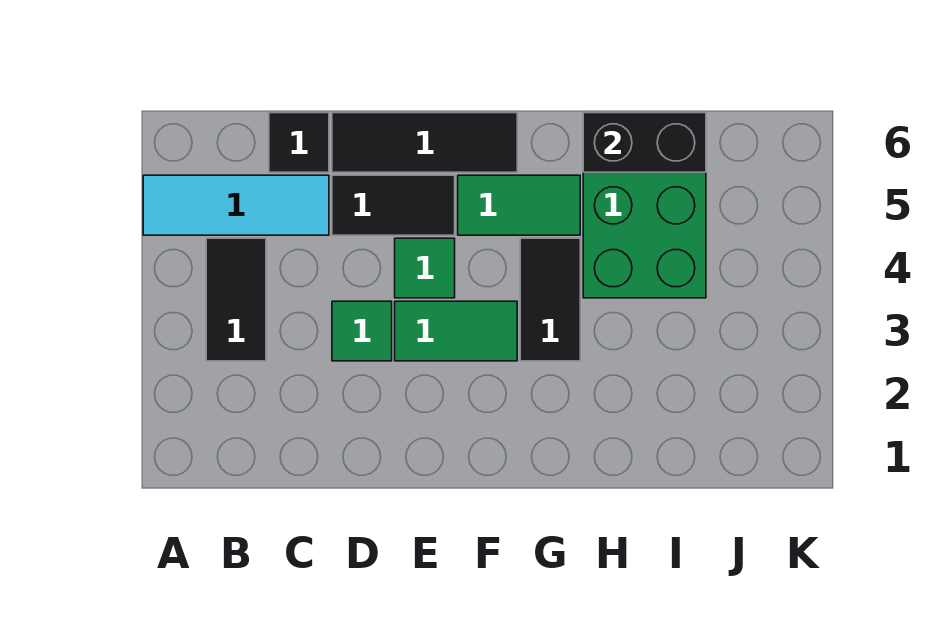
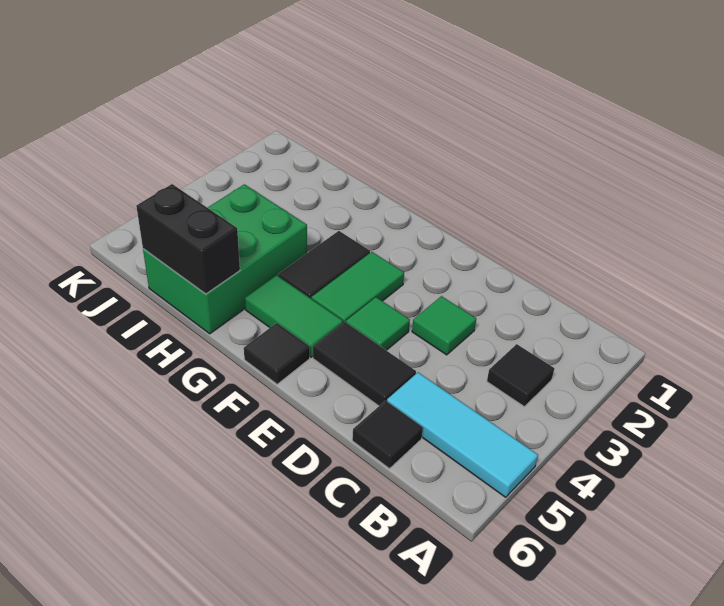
black tile B3:B4 level 1 -> black tile B3 level 1
black tile D6:F6 level 1 -> black tile F6 level 1
green tile E3:F3 level 1 -> green tile F3:F4 level 1

